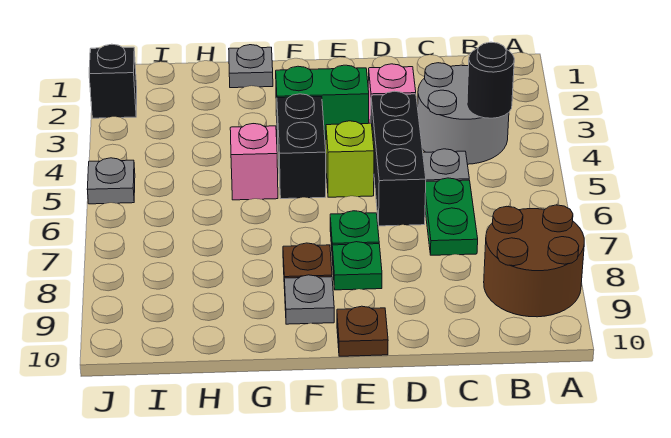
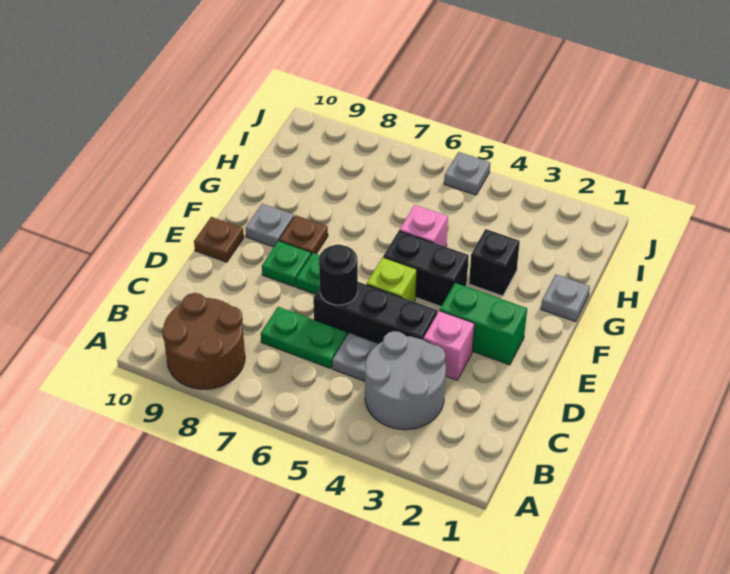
black round brick B4 level 2 -> black round brick D6 level 2
green brick E3:F3 level 1 -> green brick E2:E3 level 1
black brick J2 level 1 -> black brick G3 level 1

